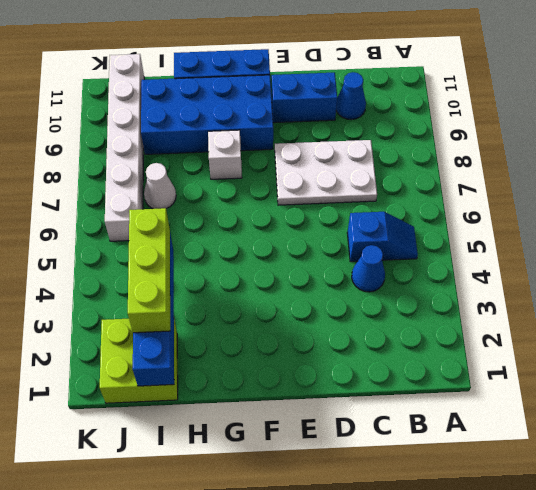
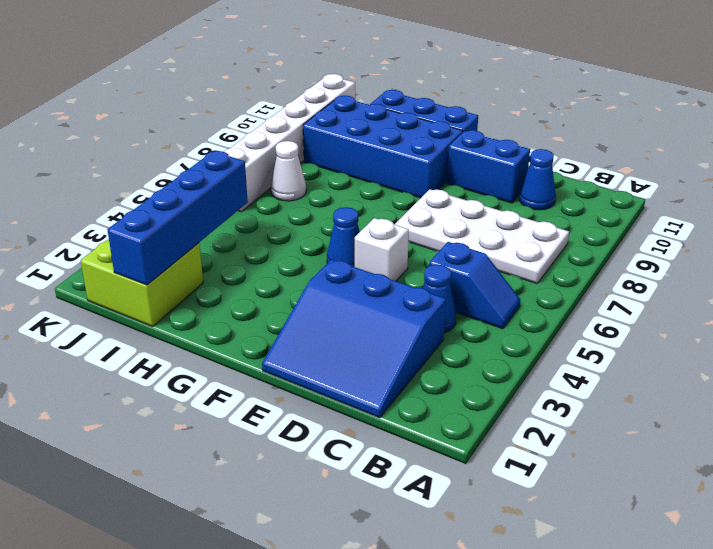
none -> blue slope C1:E3 level 1 top 3
white plate C7:E8 level 1 -> white plate B7:E8 level 1
none -> blue cone F5 level 1
white brick G8 level 1 -> white brick E5 level 1
lime brick I2:I4 level 3 -> none

